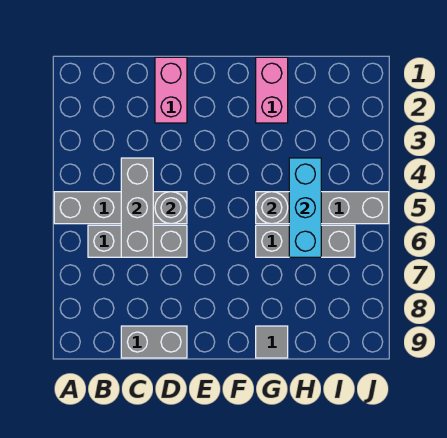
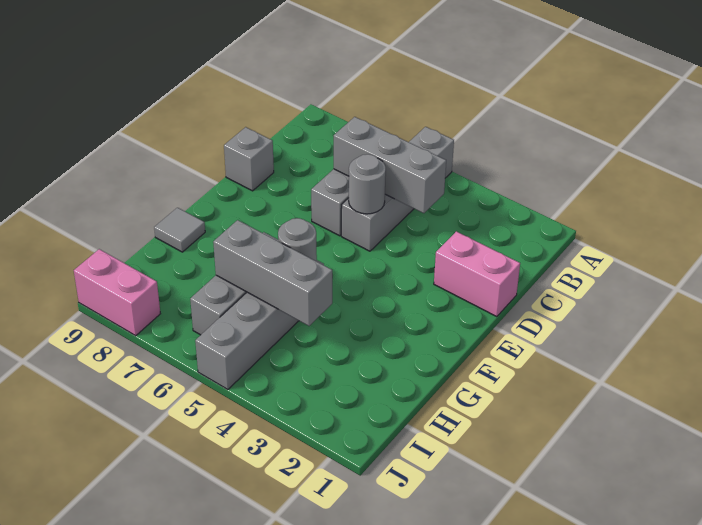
grey brick C9:D9 level 1 -> grey brick D9 level 1
pink brick G1:G2 level 1 -> pink brick J8:J9 level 1
cyan brick H4:H6 level 2 -> grey brick H4:H6 level 2

